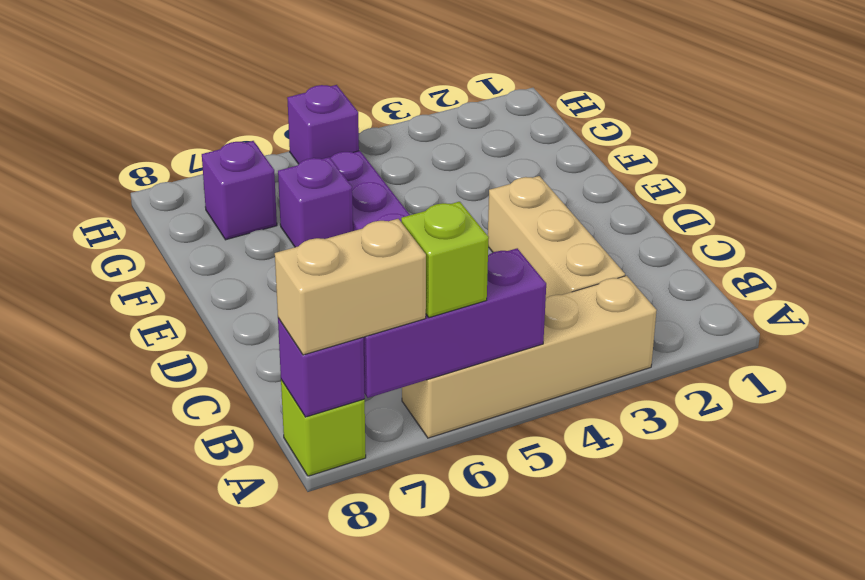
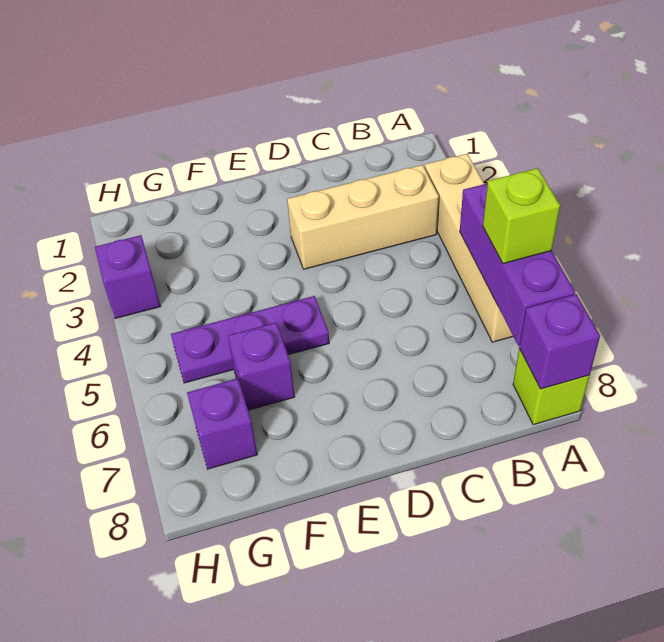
tan brick A7:A8 level 3 -> none
purple brick H5 level 1 -> purple brick H3 level 1

